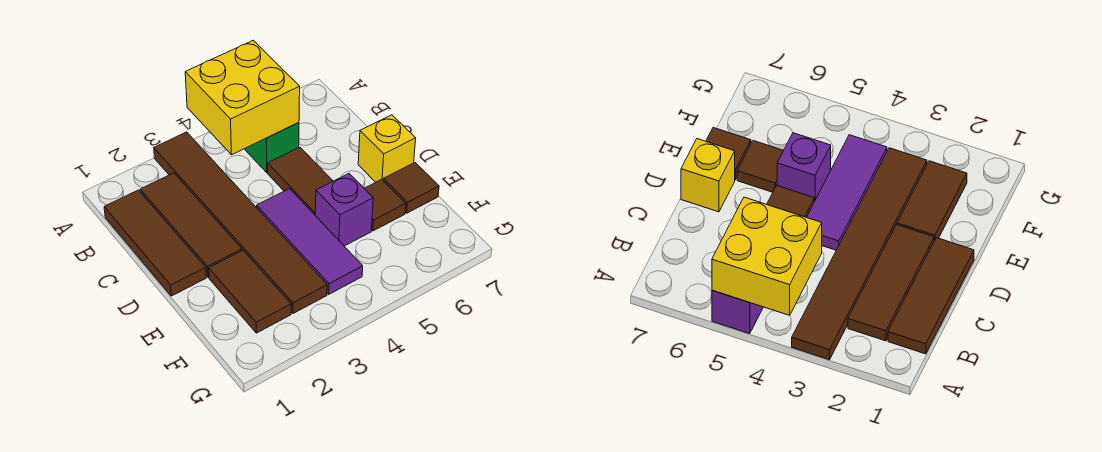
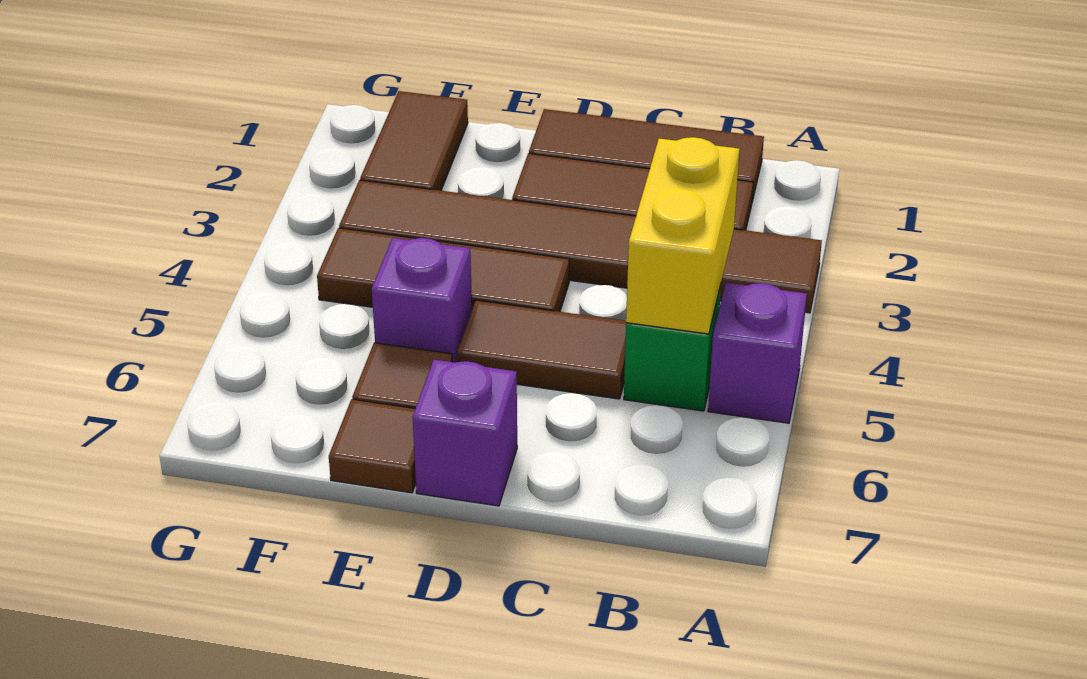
yellow brick A4:B5 level 2 -> yellow brick B4:B5 level 2
purple tile D4:F4 level 1 -> brown tile D4:F4 level 1
yellow brick D7 level 1 -> purple brick D7 level 1
brown tile E2:F2 level 1 -> brown tile F1:F2 level 1

